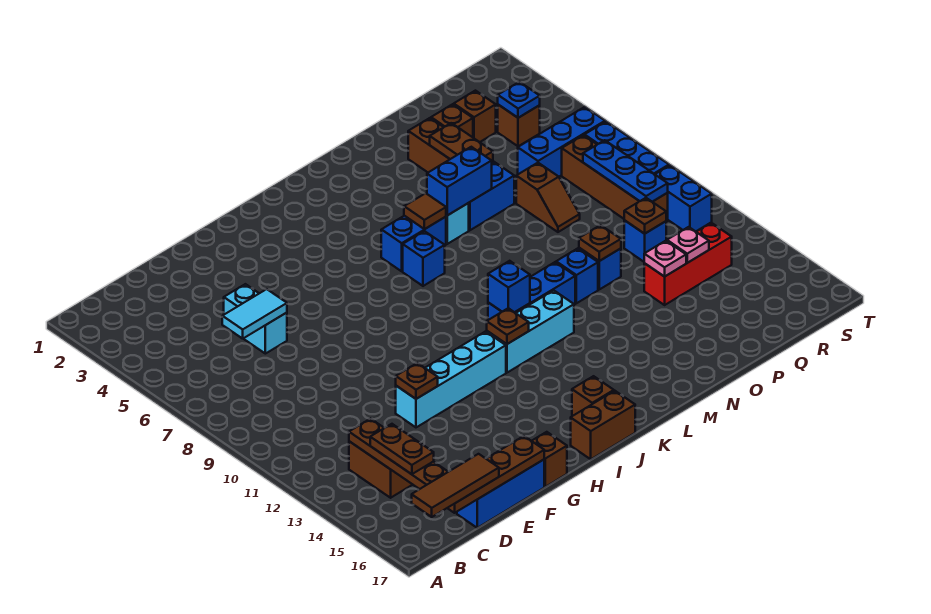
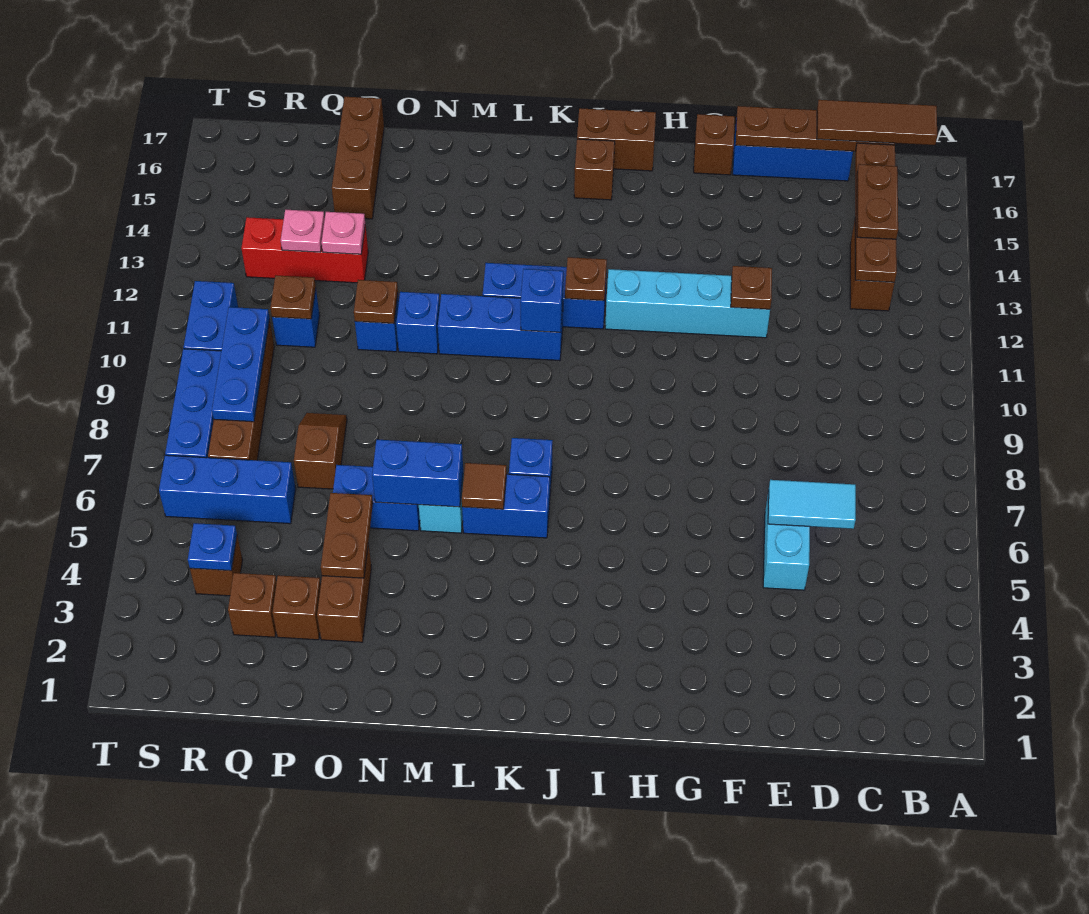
cyan brick J12:L12 level 1 -> blue brick J12:L12 level 1
none -> brown brick P15:P17 level 1

